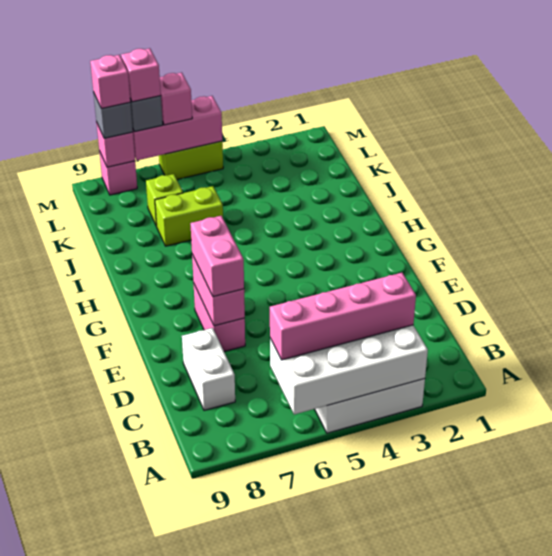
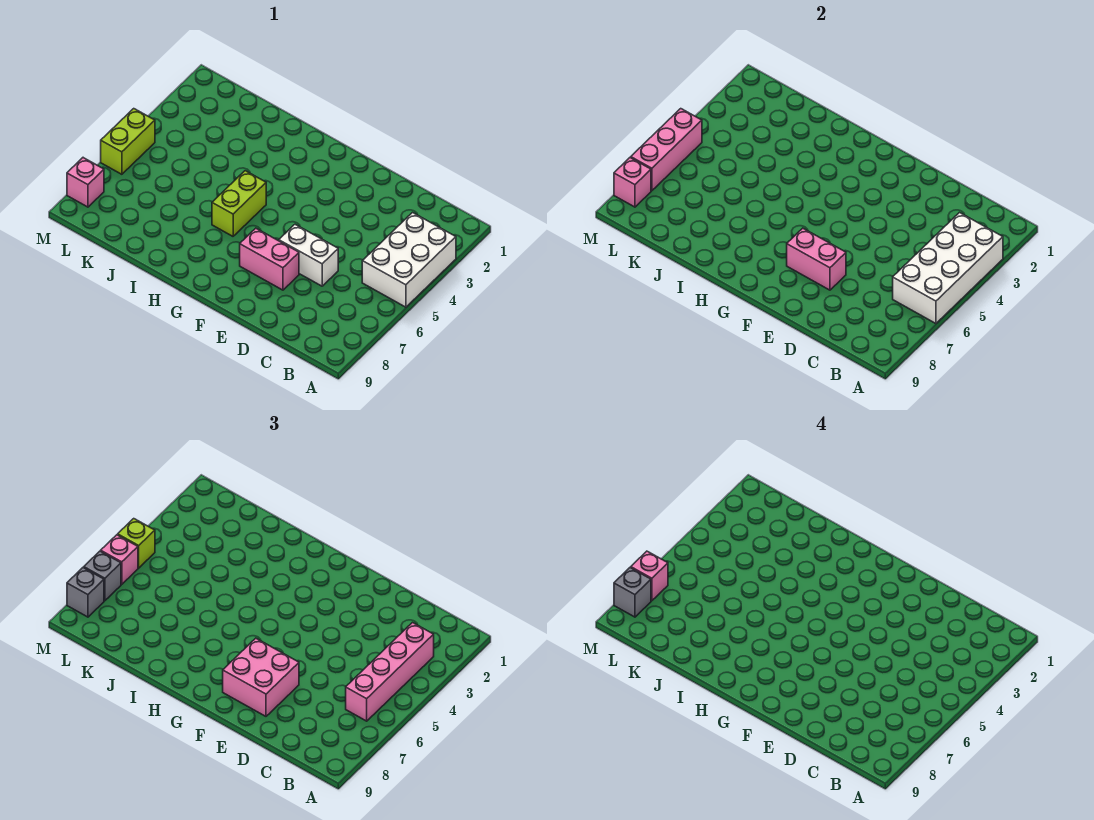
white brick C8:D8 level 1 -> white brick D6:E6 level 1
pink brick E7:F7 level 3 -> pink brick E7:F8 level 3
lime brick J6:J7 level 1 -> lime brick H5:H6 level 1
lime brick K7 level 1 -> lime brick M5 level 3
pink brick M8 level 4 -> grey brick M8 level 4

